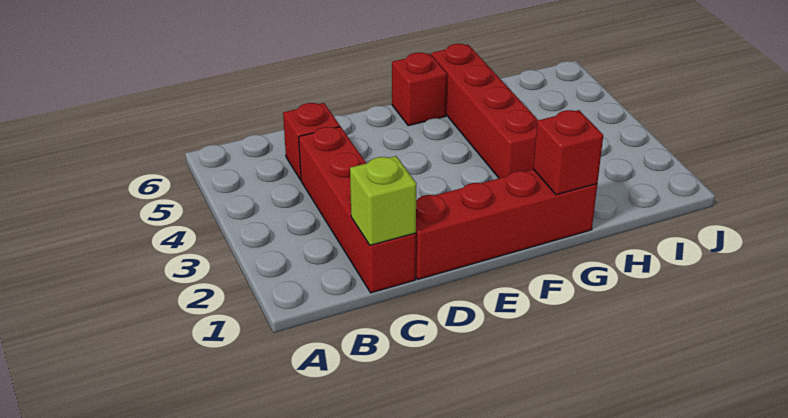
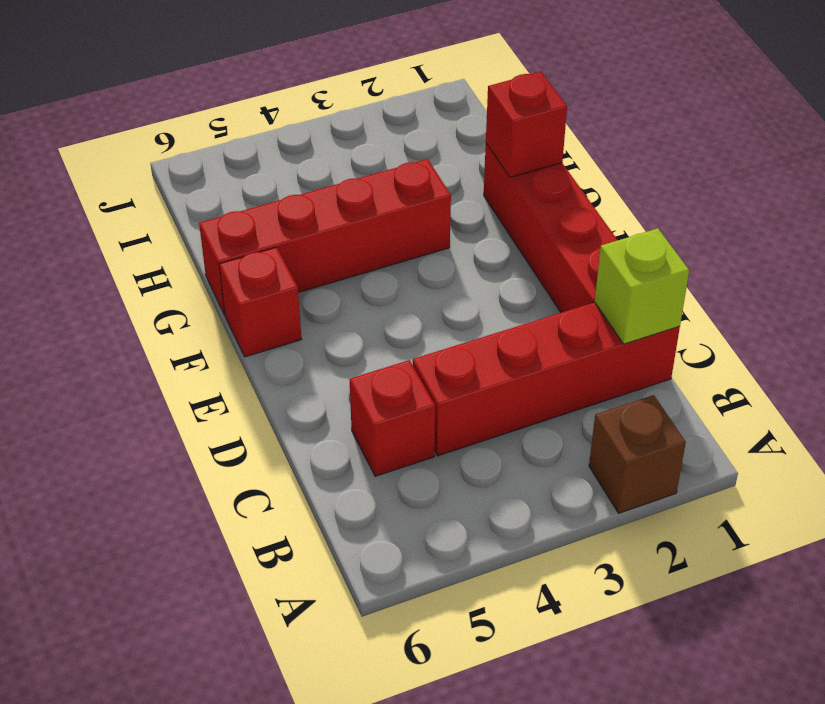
none -> brown brick A2 level 1

